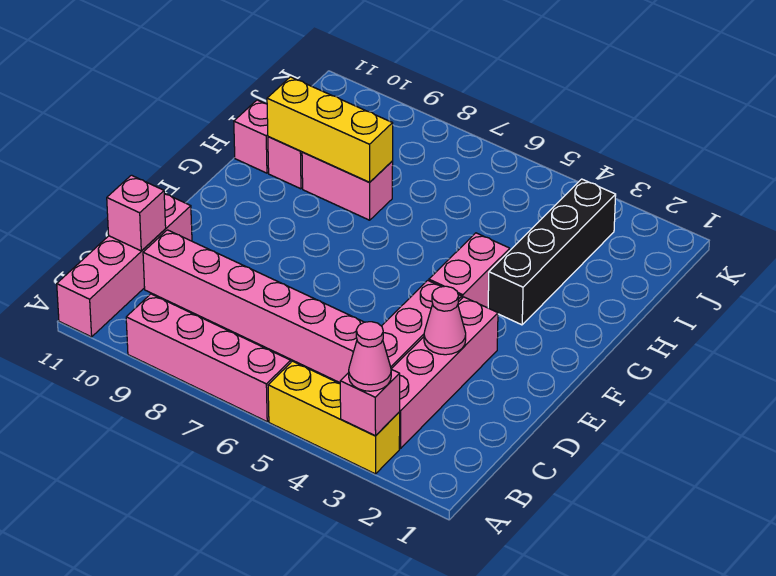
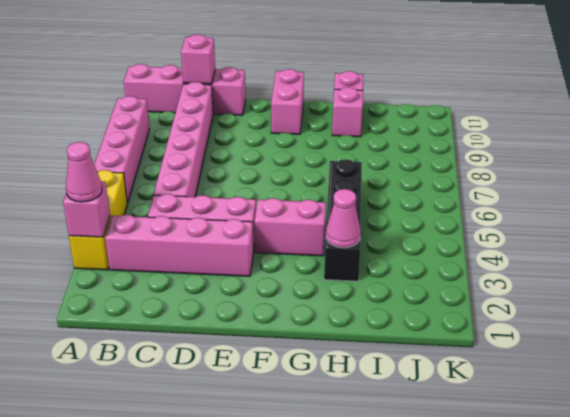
pink cone D3 level 2 -> pink cone H3 level 2
black brick G3:J3 level 1 -> black brick H3:H6 level 1
pink brick H8:H9 level 1 -> pink brick F10:F11 level 1
yellow brick H8:H10 level 2 -> none

